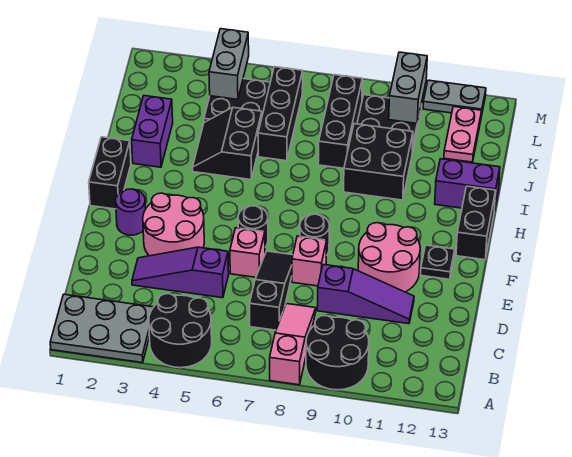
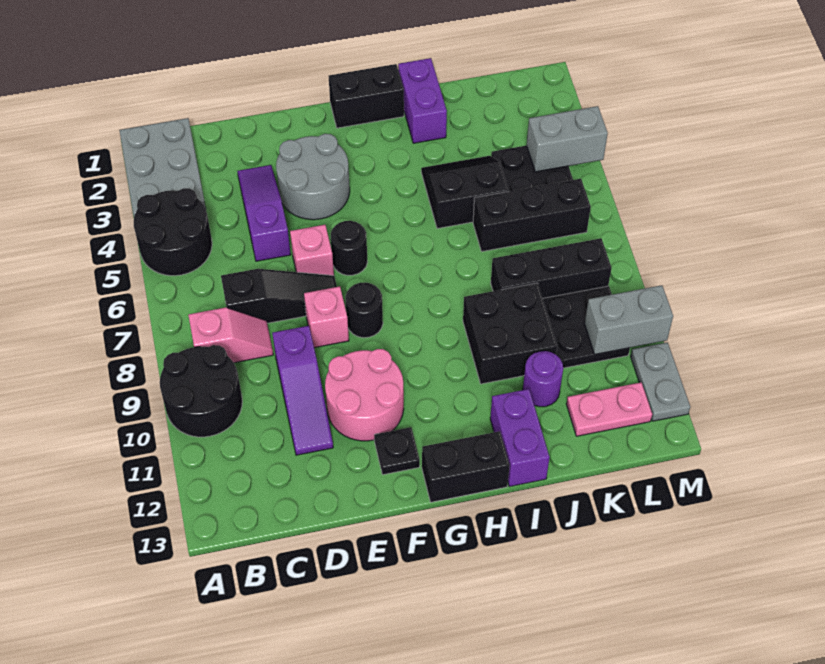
pink slope A8:C8 level 1 top A -> pink slope B8:C8 level 1 top B
pink round brick E3:F4 level 1 -> grey round brick E3:F4 level 1
purple round brick F2 level 1 -> purple round brick J11 level 1
purple brick I2:J2 level 1 -> purple brick I1:I2 level 1

